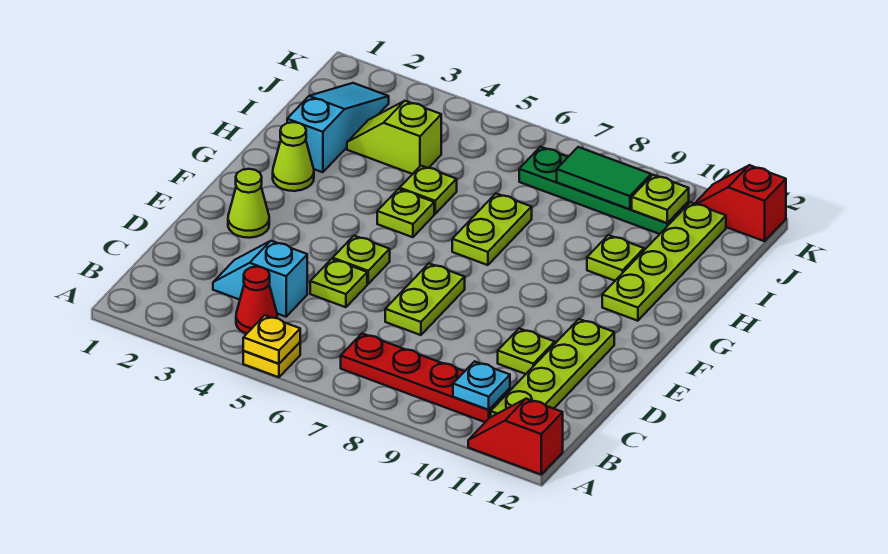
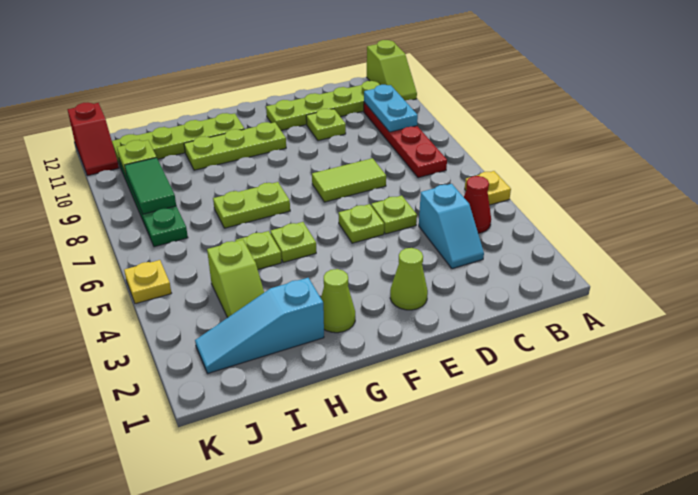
yellow plate A5 level 2 -> yellow plate K5 level 1
red slope A11:A12 level 1 top 12 -> lime slope A11:A12 level 1 top 12
cyan plate B10 level 2 -> cyan plate B9:B10 level 2
lime plate D7:E7 level 1 -> lime tile D7:E7 level 1
lime plate H10 level 1 -> lime plate F10:H10 level 1

